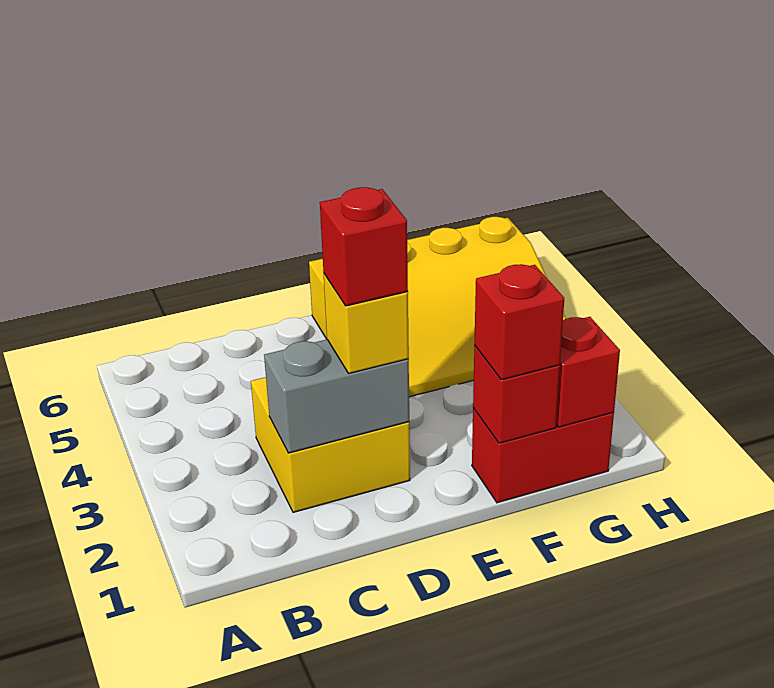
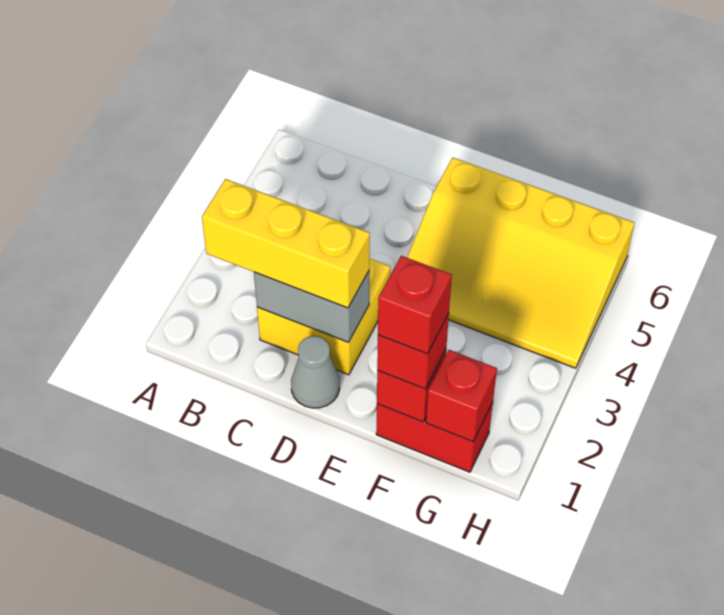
none -> grey cone D1 level 1
yellow brick D2 level 3 -> yellow brick B2:D2 level 3
red brick D2 level 4 -> red brick F1 level 4

